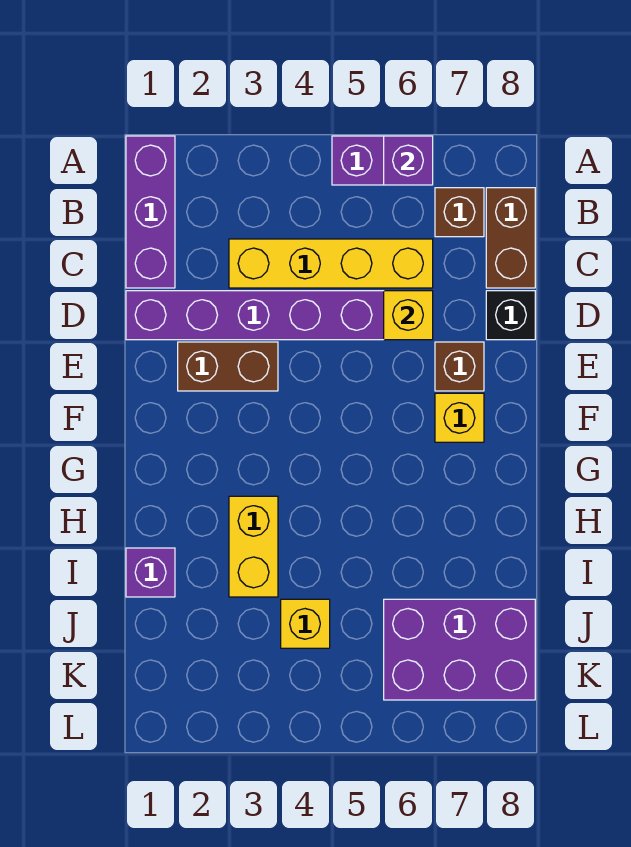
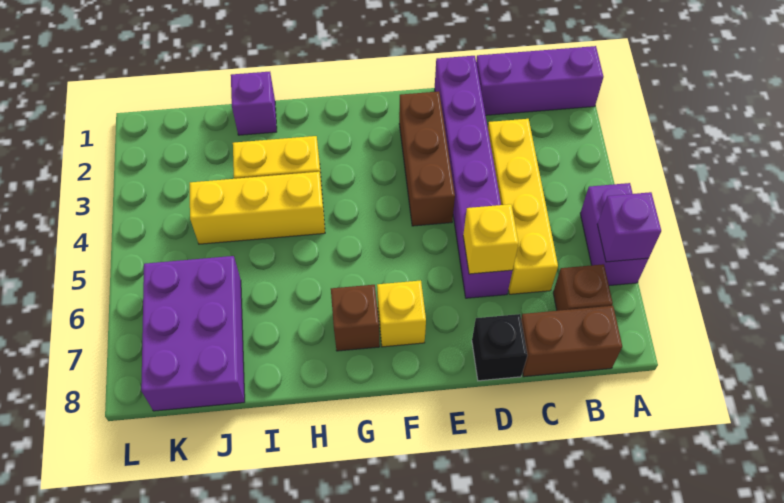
brown brick E2:E3 level 1 -> brown brick E2:E4 level 1
brown brick E7 level 1 -> brown brick G7 level 1
yellow brick J4 level 1 -> yellow brick H4:J4 level 1

